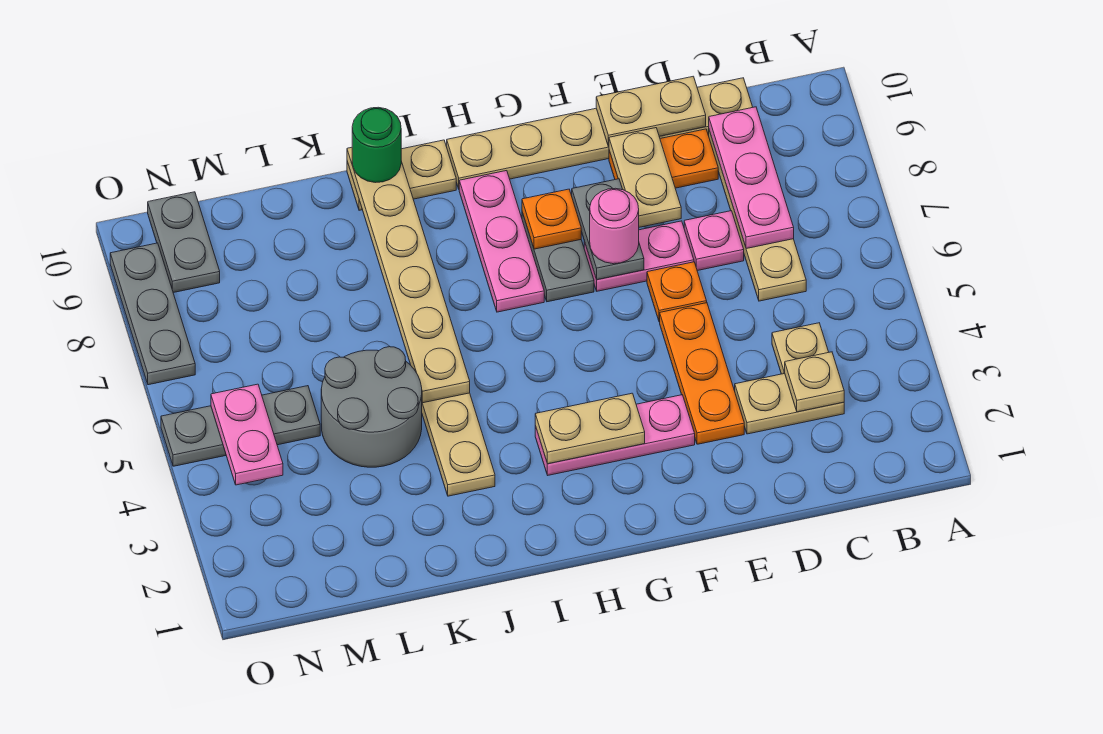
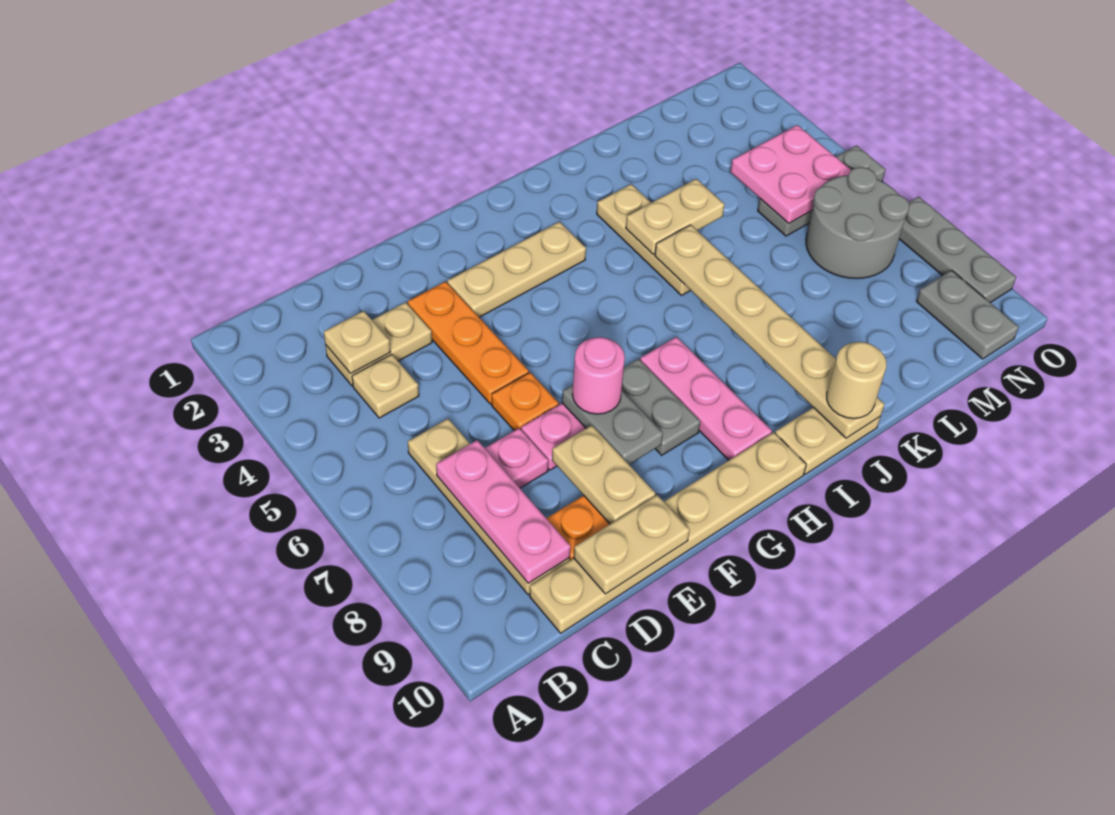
pink plate F3:H3 level 1 -> tan plate F3:H3 level 1
tan plate G3:H3 level 2 -> tan plate J4:K4 level 2
orange plate G8 level 2 -> none
green round brick J10 level 3 -> tan round brick J10 level 3
grey round brick K4:L5 level 1 -> grey round brick M6:N7 level 1
pink plate N4:N5 level 2 -> pink plate M4:N5 level 2

